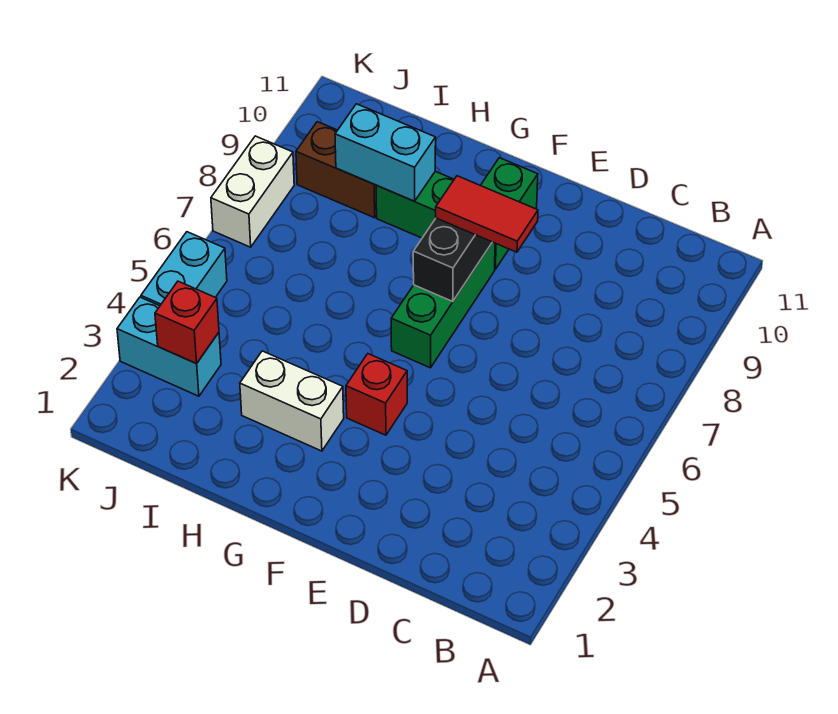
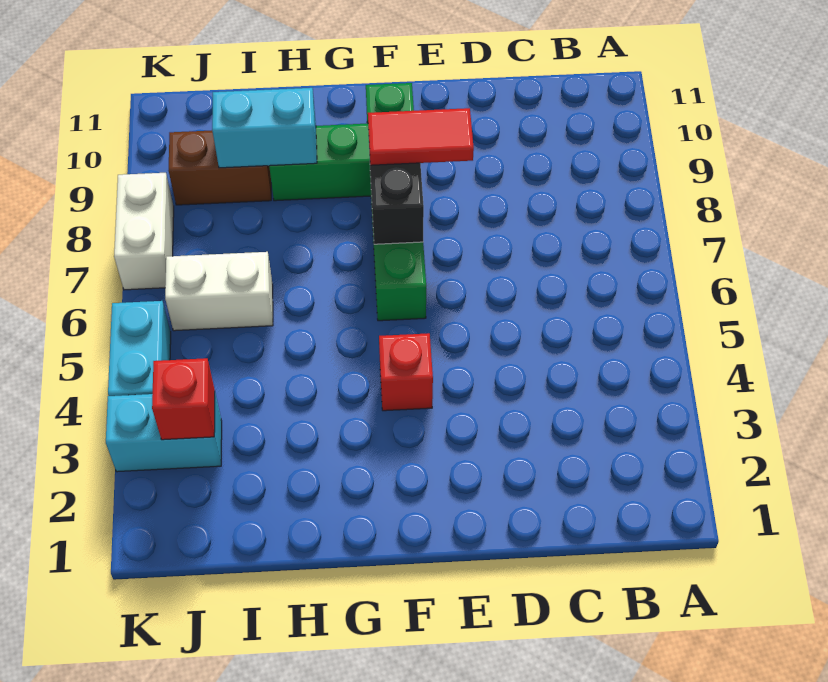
white brick G3:H3 level 1 -> white brick I6:J6 level 1

